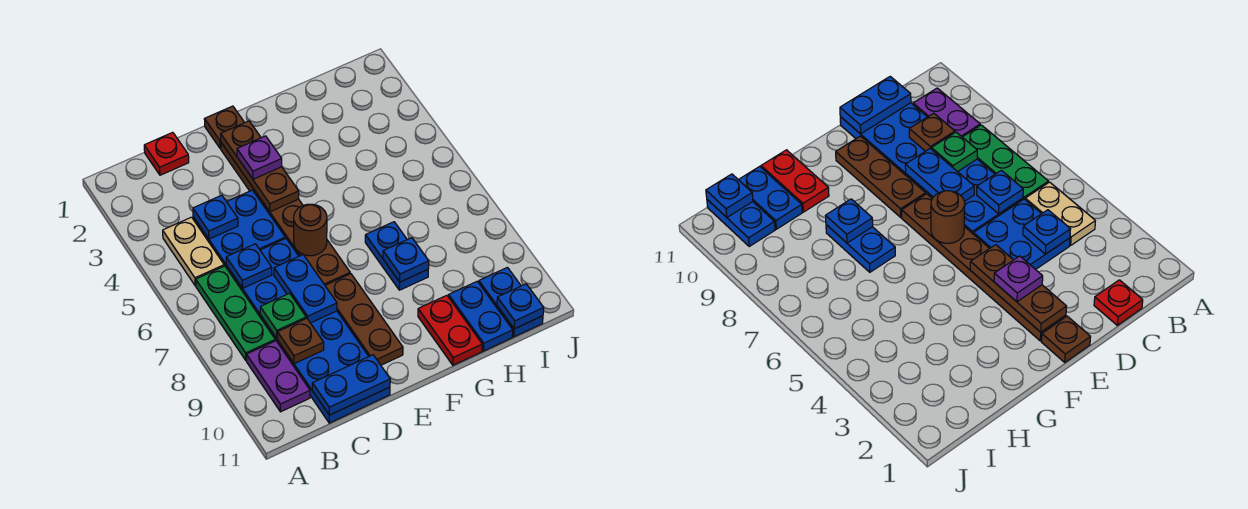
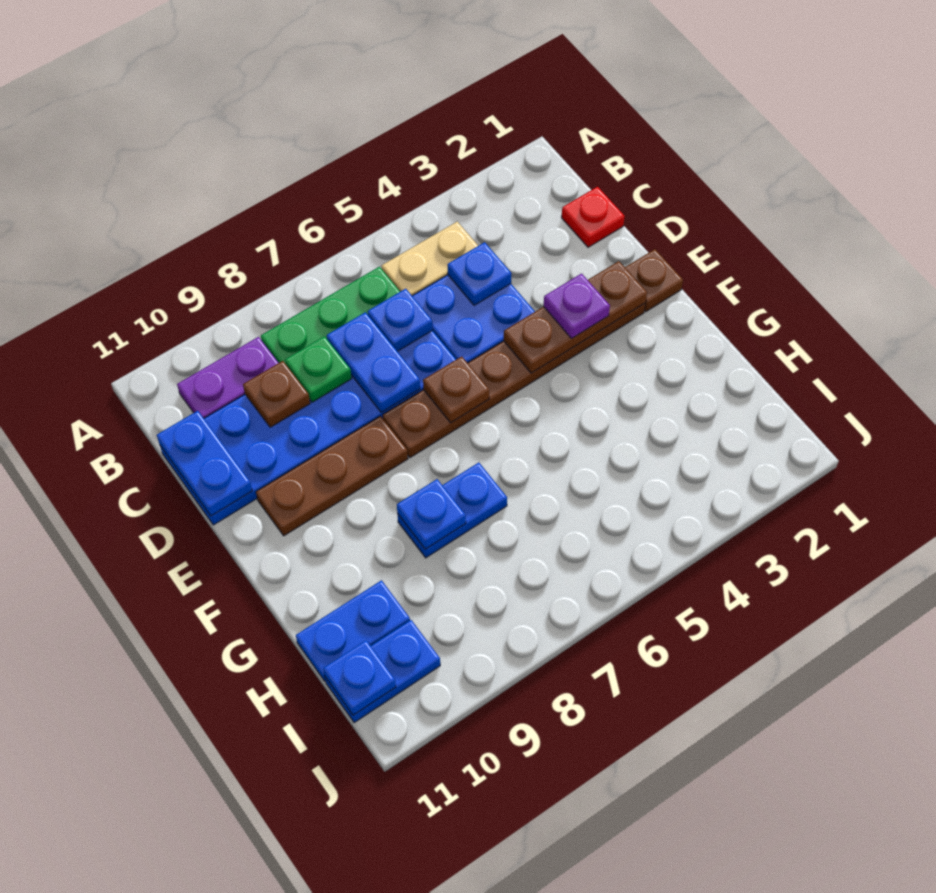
blue plate D7:D8 level 2 -> blue plate C7:D7 level 2
brown round brick E6 level 2 -> brown plate E6 level 2
red plate G10:G11 level 1 -> none

